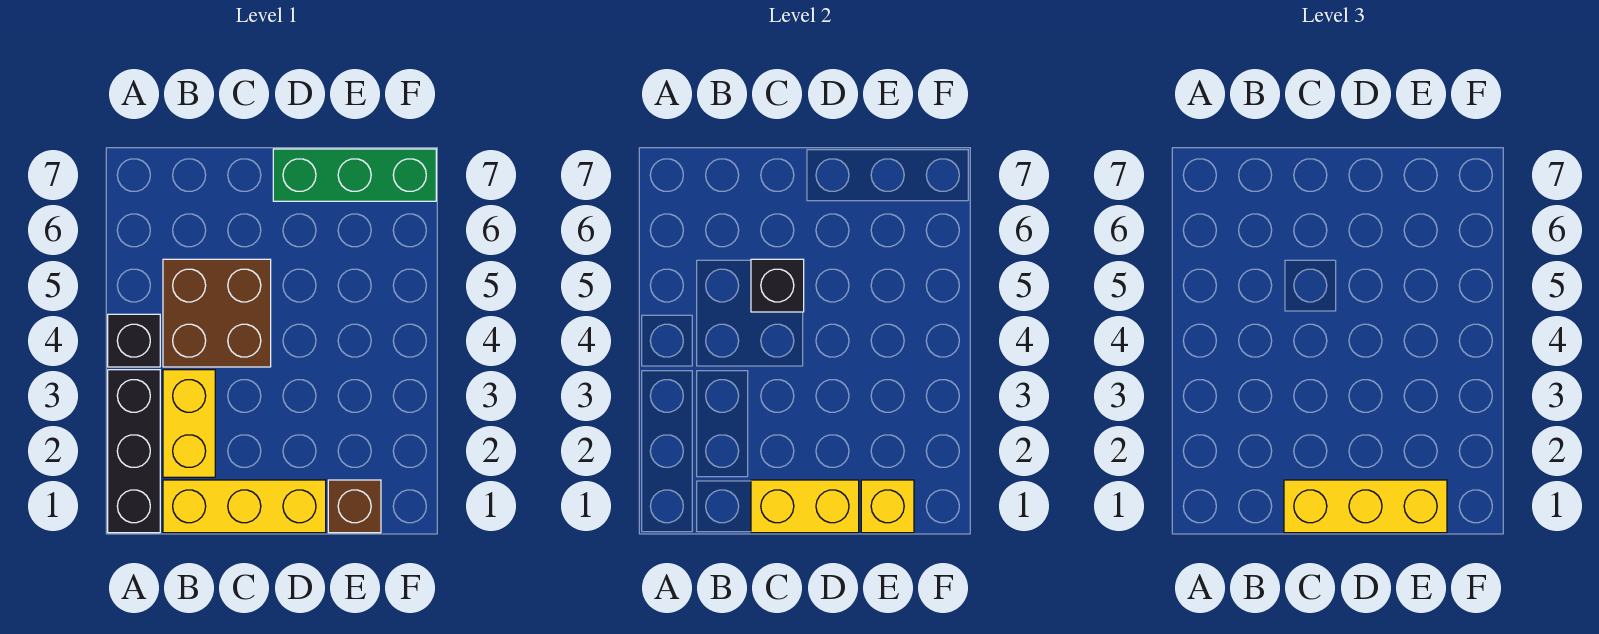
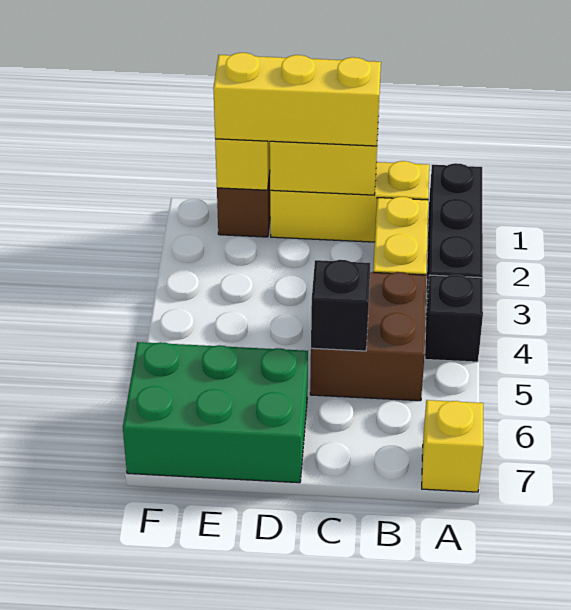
none -> yellow brick A7 level 1
green brick D7:F7 level 1 -> green brick D6:F7 level 1

